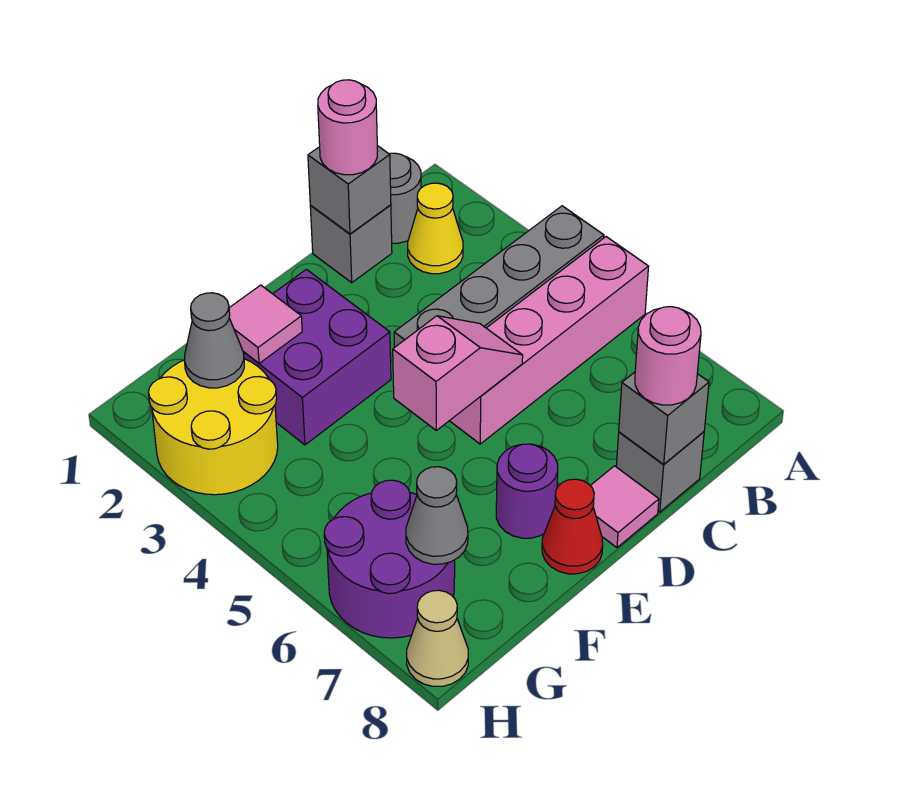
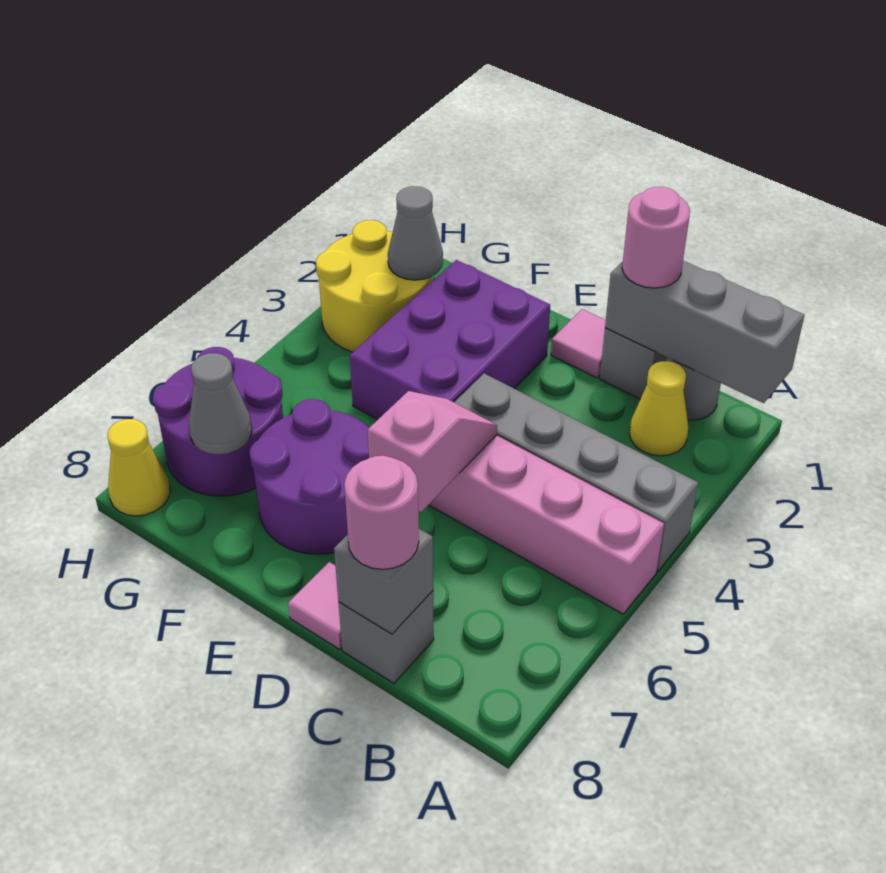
grey brick C1 level 2 -> grey brick A1:C1 level 2
pink slope D5:E5 level 2 top E -> pink slope D5:D6 level 2 top 6
purple brick E2:F3 level 1 -> purple brick E2:F4 level 1
purple round brick E7 level 1 -> purple round brick E6:F7 level 1
red cone E8 level 1 -> none
pink tile F2 level 2 -> pink tile D1 level 1
tan cone H8 level 1 -> yellow cone H8 level 1

